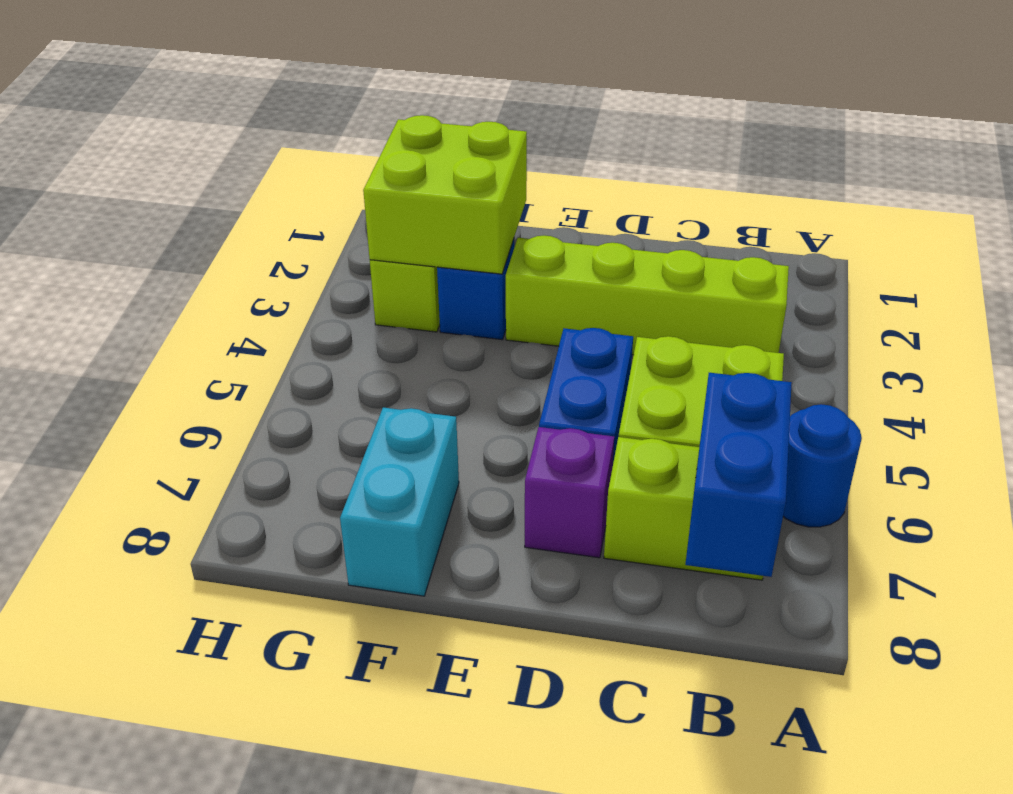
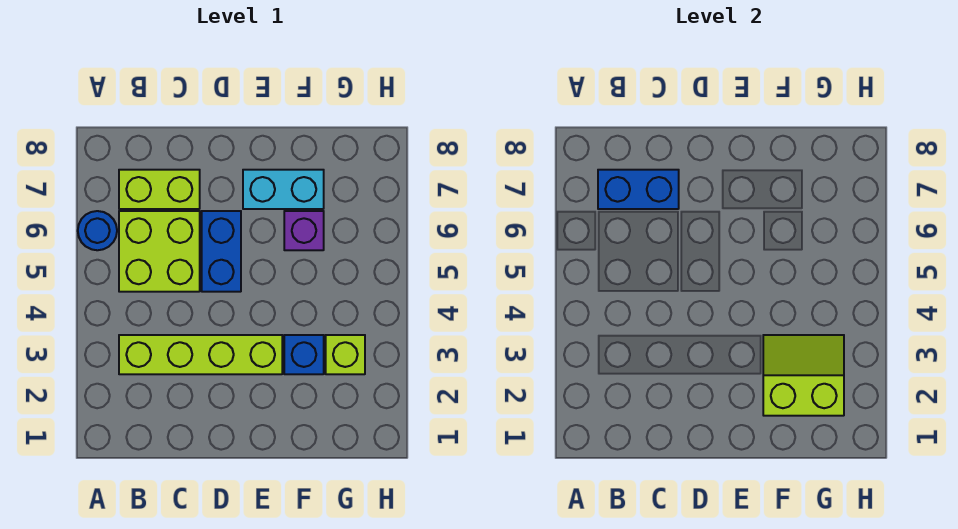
blue brick B7:B8 level 2 -> blue brick B7:C7 level 2
purple brick D7 level 1 -> purple brick F6 level 1
lime brick F2:G3 level 2 -> lime slope F2:G3 level 2 top 2
cyan brick F7:F8 level 1 -> cyan brick E7:F7 level 1

